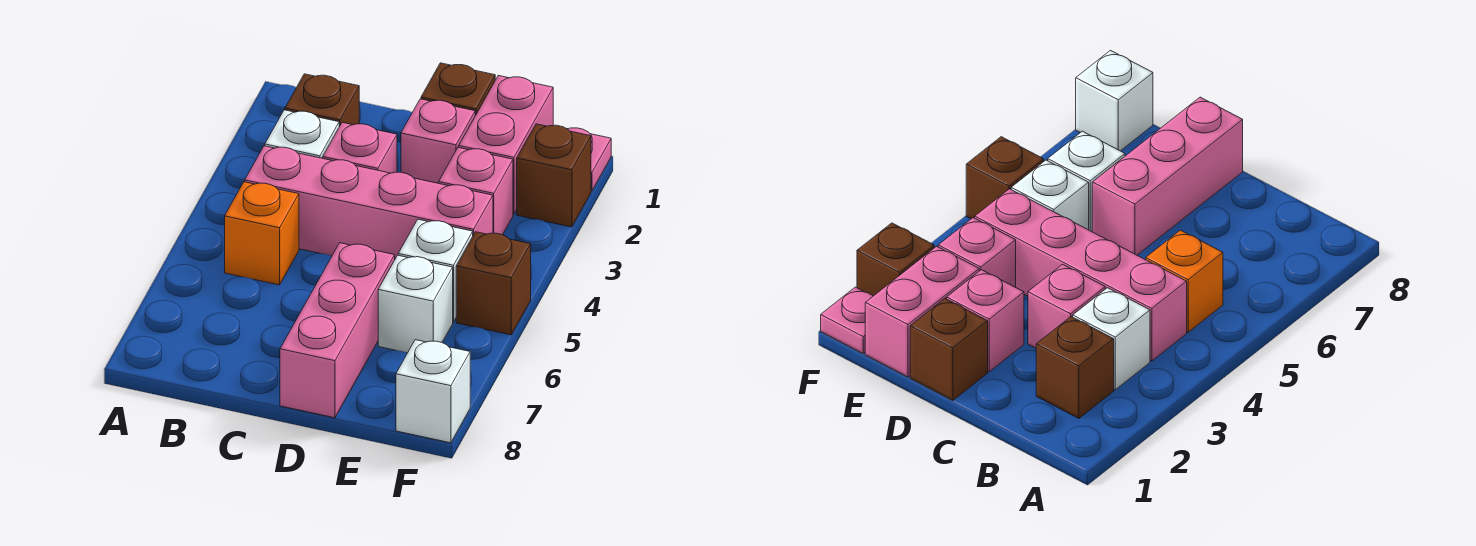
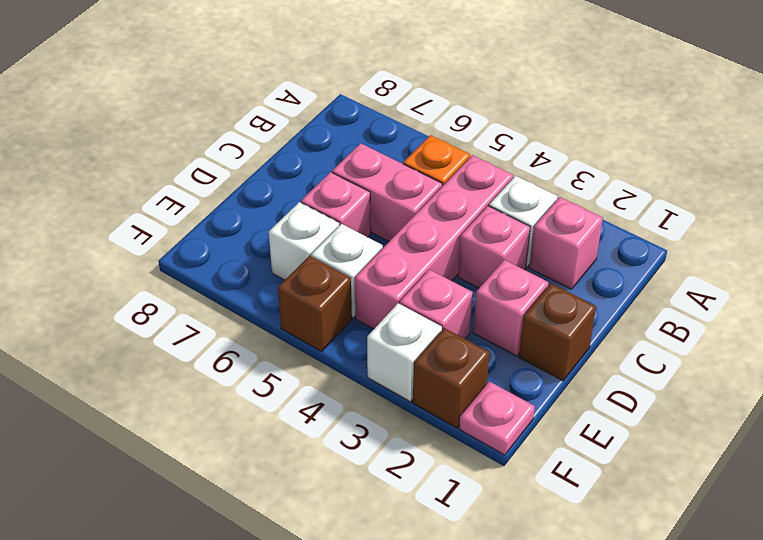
brown brick B2 level 1 -> pink brick B2 level 1
pink brick D6:D8 level 1 -> pink brick D6 level 1
pink brick E1:E2 level 1 -> pink brick C5:C6 level 1
white brick F8 level 1 -> white brick F3 level 1

